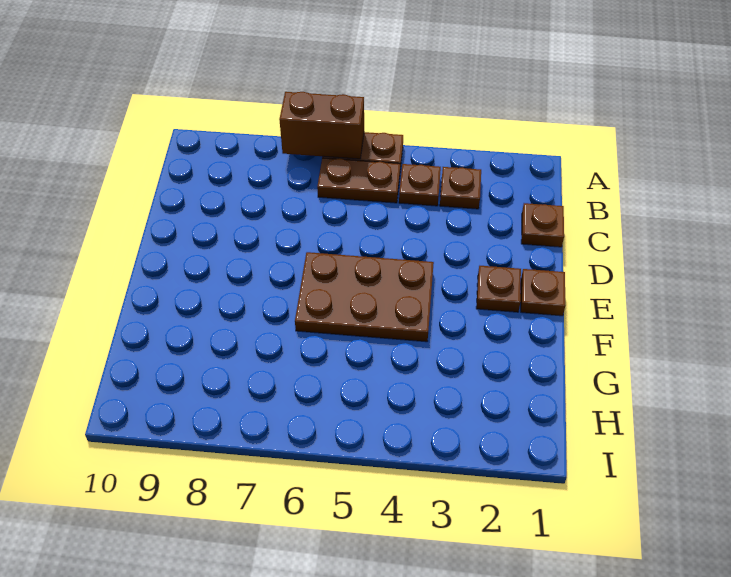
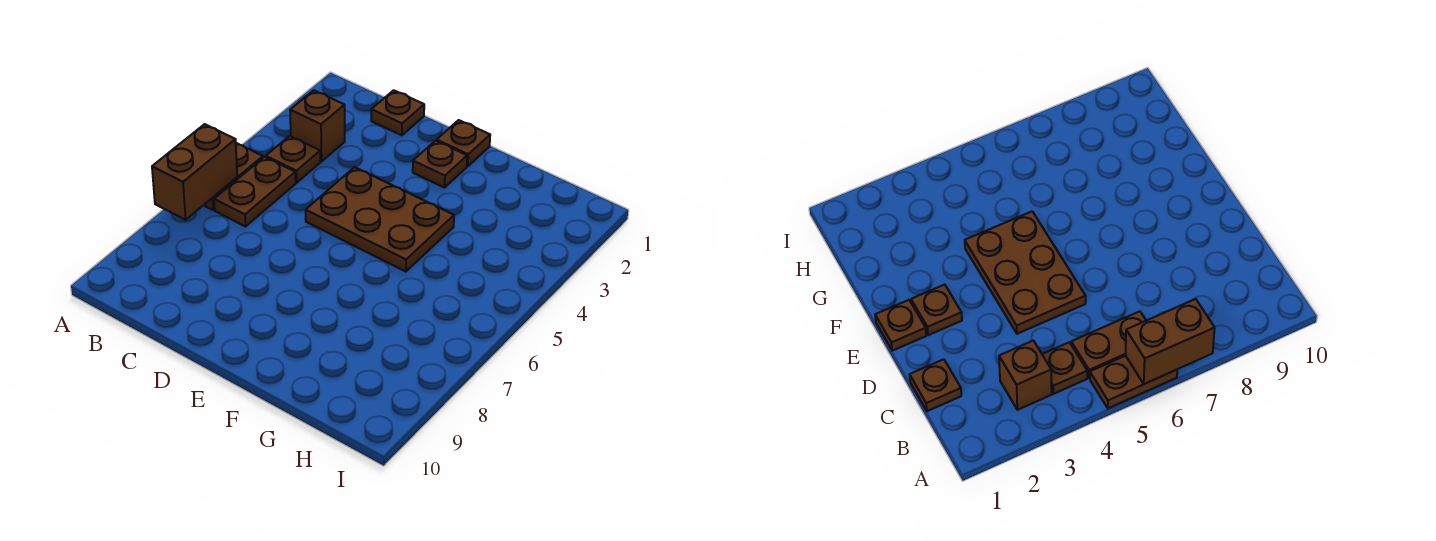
brown plate B3 level 1 -> brown brick B3 level 1
brown plate E4:F6 level 1 -> brown plate D4:F5 level 1

